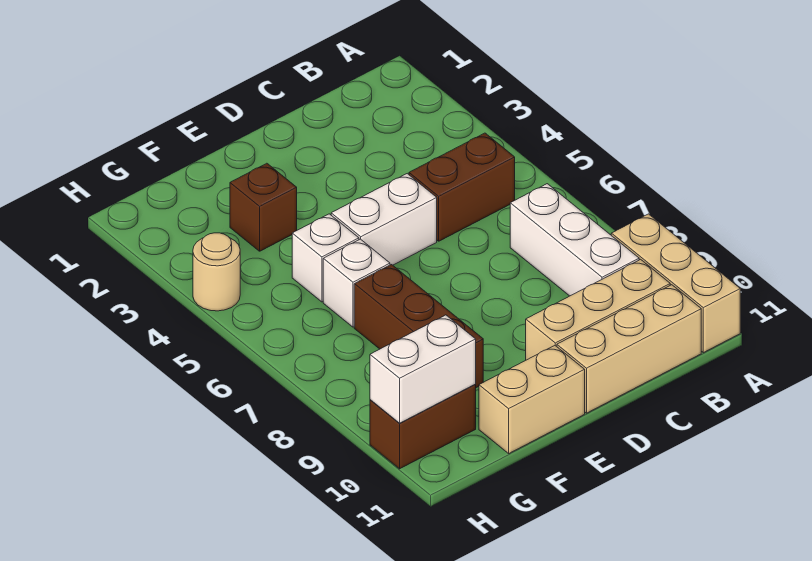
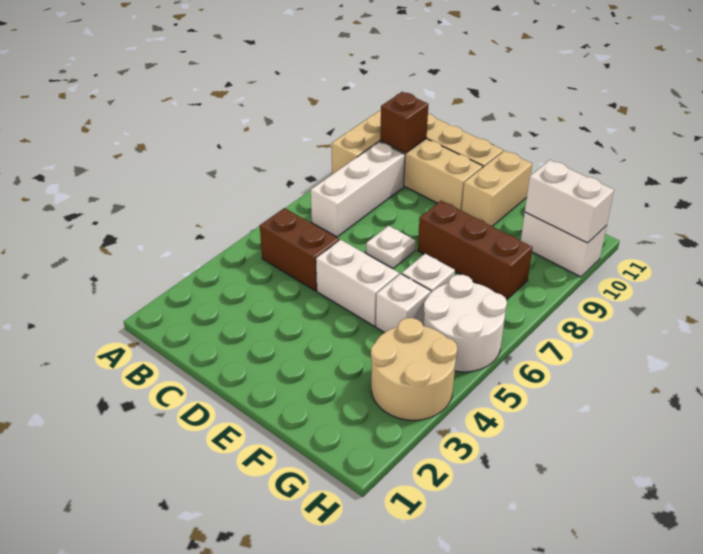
none -> white plate D7 level 1
tan brick E11:F11 level 1 -> tan brick E10:E11 level 1
brown brick F3 level 1 -> brown brick B10 level 2
brown brick F7:F9 level 1 -> brown brick E8:G8 level 1
none -> white round brick G5:H6 level 1
brown brick G10:H10 level 1 -> white brick G10:H10 level 1
tan round brick H4 level 1 -> tan round brick G3:H4 level 1

